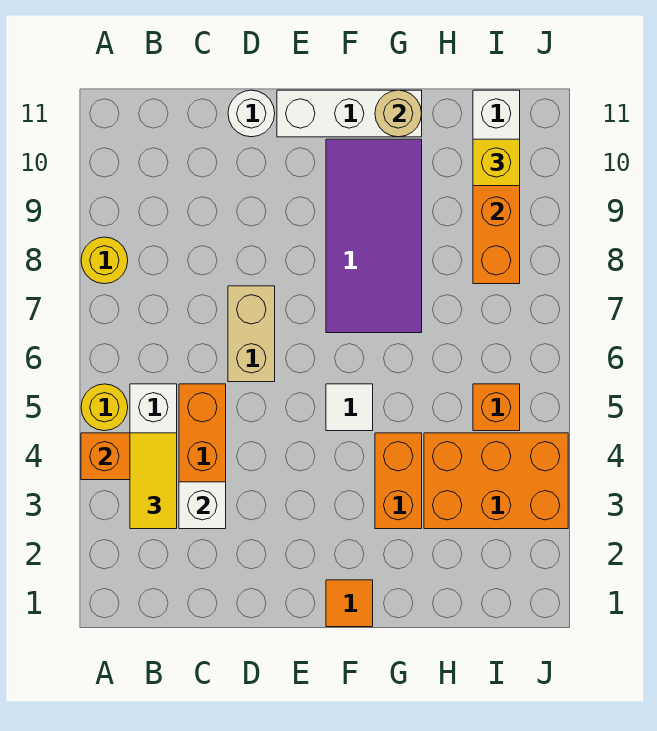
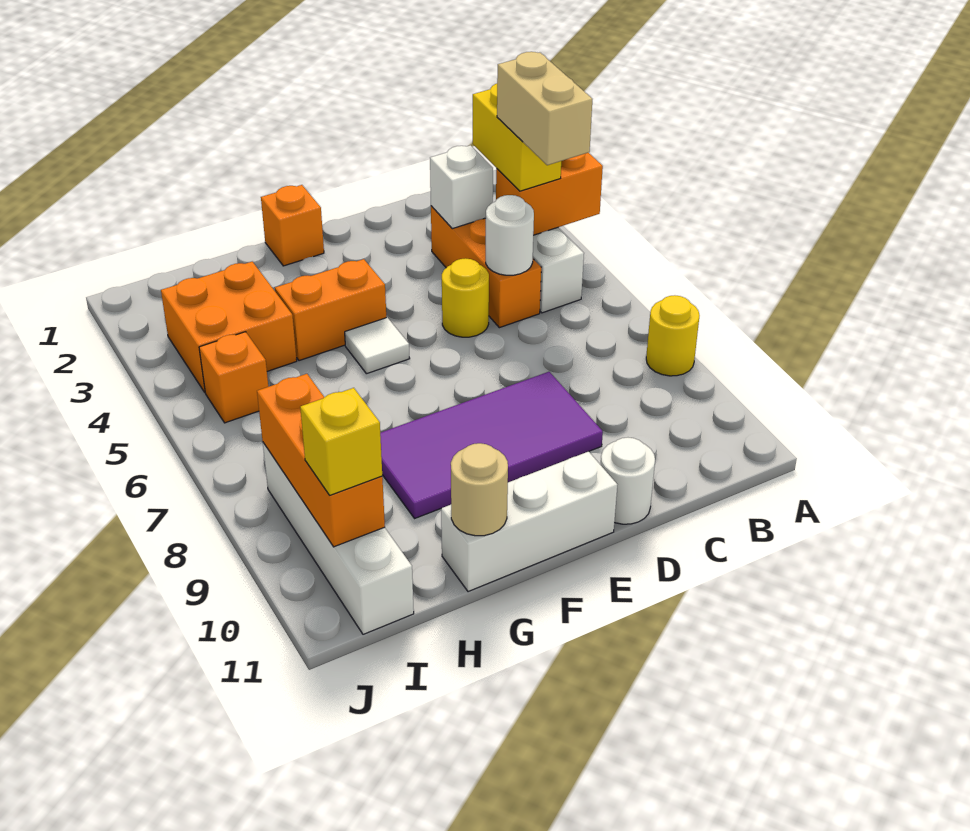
yellow round brick A5 level 1 -> yellow round brick D5 level 1
yellow tile B3:B4 level 3 -> yellow brick B3:B4 level 3
none -> white round brick C5 level 2
tan brick D6:D7 level 1 -> tan brick B4:B5 level 4
orange tile F1 level 1 -> orange brick F1 level 1
purple tile F7:G10 level 1 -> purple tile D8:G9 level 1
orange brick G3:G4 level 1 -> orange brick F4:G4 level 1
orange brick H3:J4 level 1 -> orange brick H3:I4 level 1

